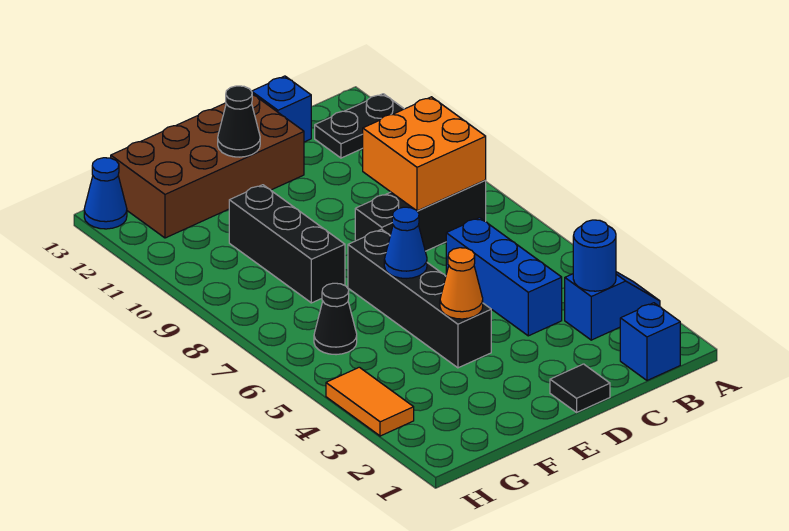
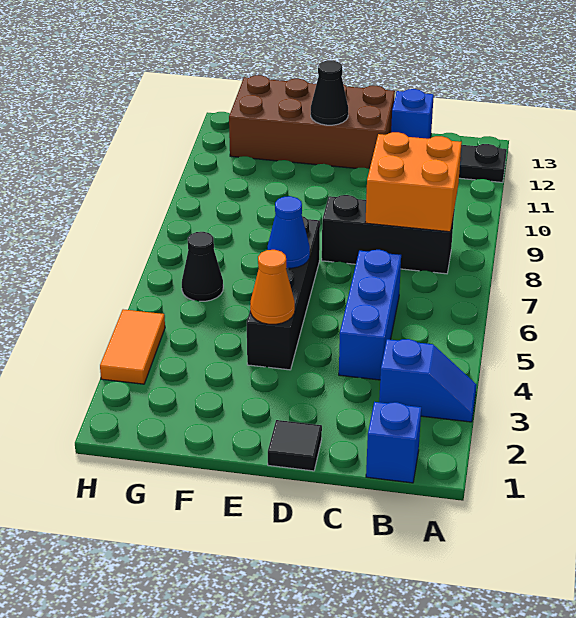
blue round brick B3 level 2 -> none
black brick F8:F10 level 1 -> none
blue cone H13 level 1 -> none

